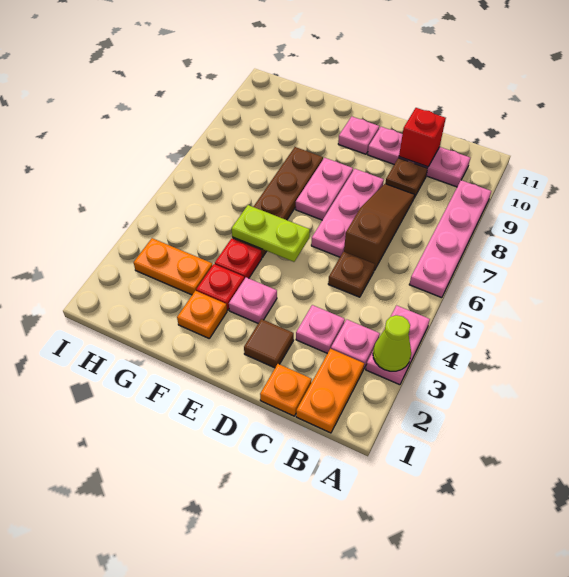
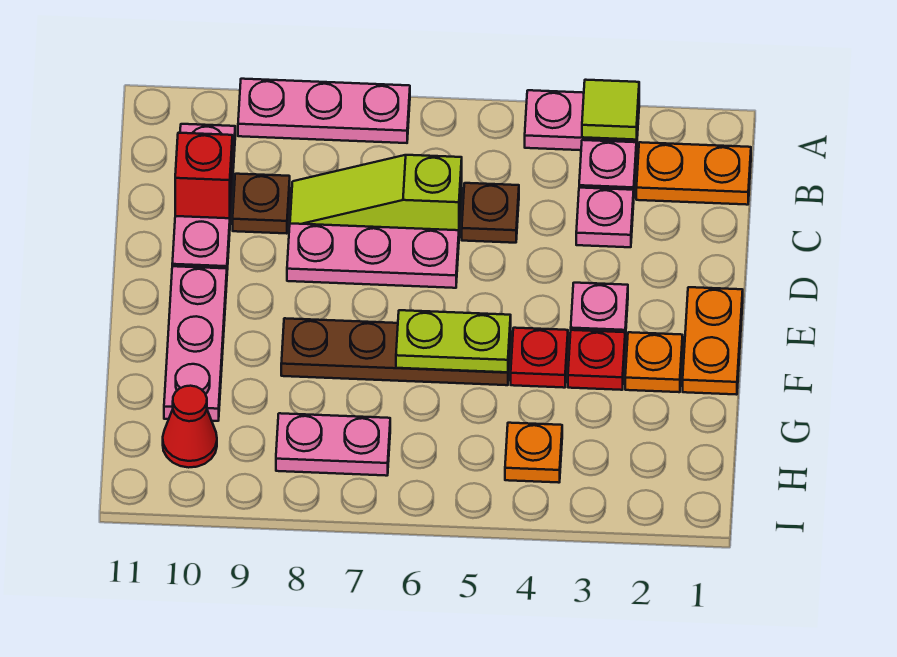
lime cone A3 level 2 -> lime tile A3 level 2
pink plate A6:A9 level 1 -> pink plate A7:A9 level 1
orange plate C1 level 1 -> orange plate H4 level 1
brown slope C6:C8 level 1 top 6 -> lime slope C6:C8 level 1 top 6
brown tile D2 level 1 -> none
lime plate E5:F5 level 2 -> lime plate F5:F6 level 2
pink plate E7:E8 level 1 -> pink plate H7:H8 level 1
pink plate E10 level 1 -> pink plate E10:G10 level 1
orange plate G3:H3 level 1 -> orange plate E1:F1 level 1
none -> red cone H10 level 1

